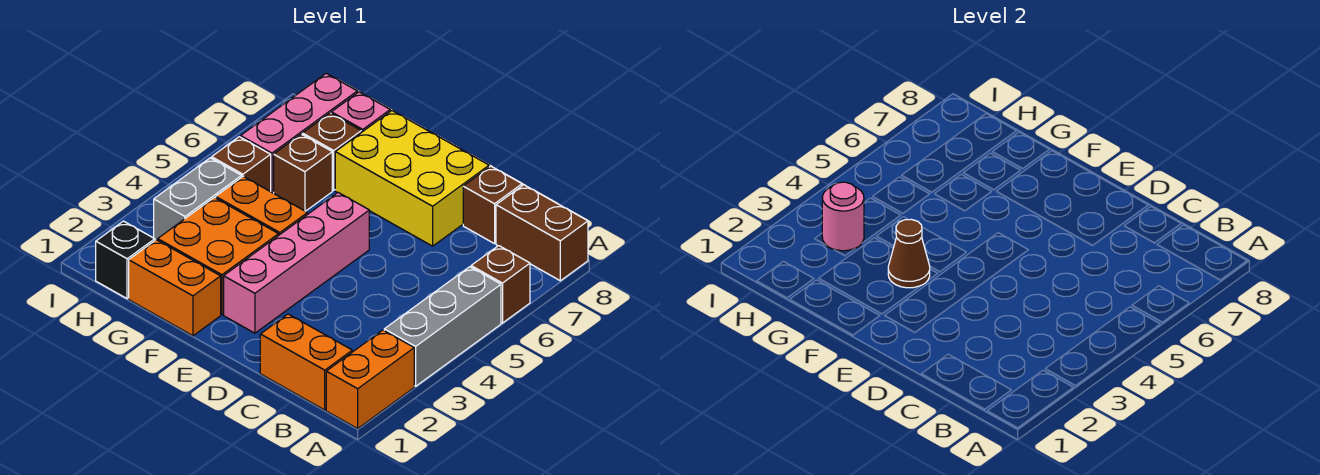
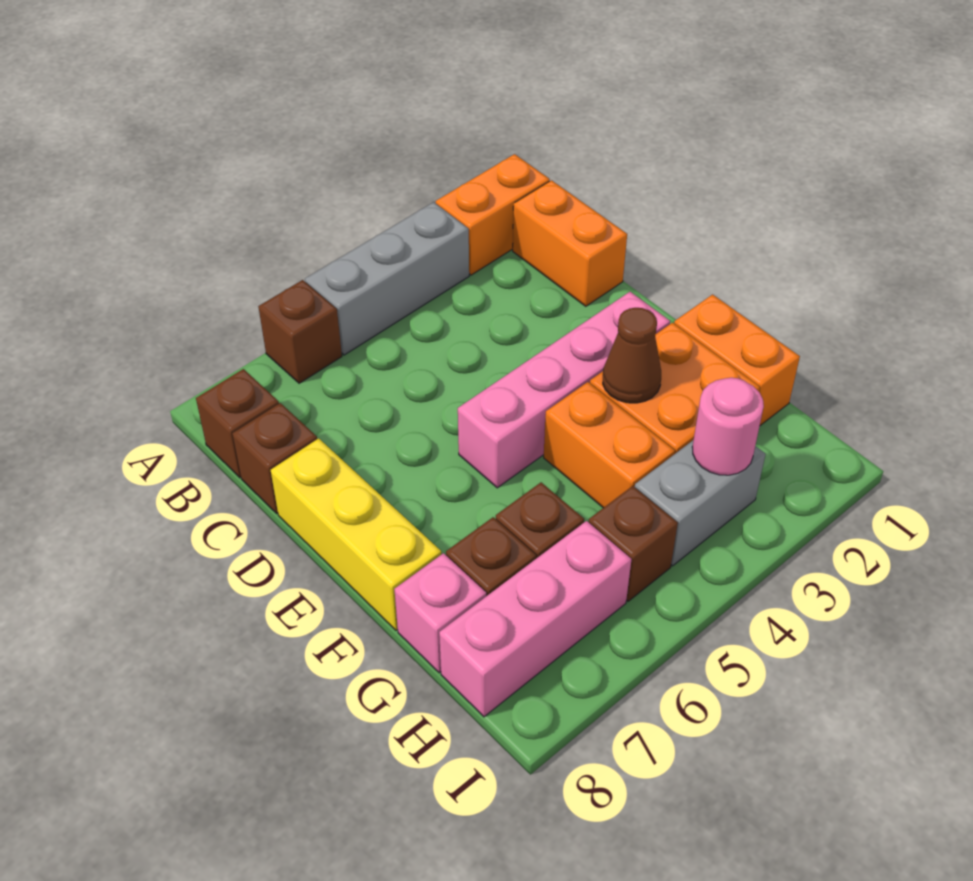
brown brick A8:B8 level 1 -> brown brick B8 level 1
yellow brick D7:F8 level 1 -> yellow brick D8:F8 level 1
black brick H1 level 1 -> none

